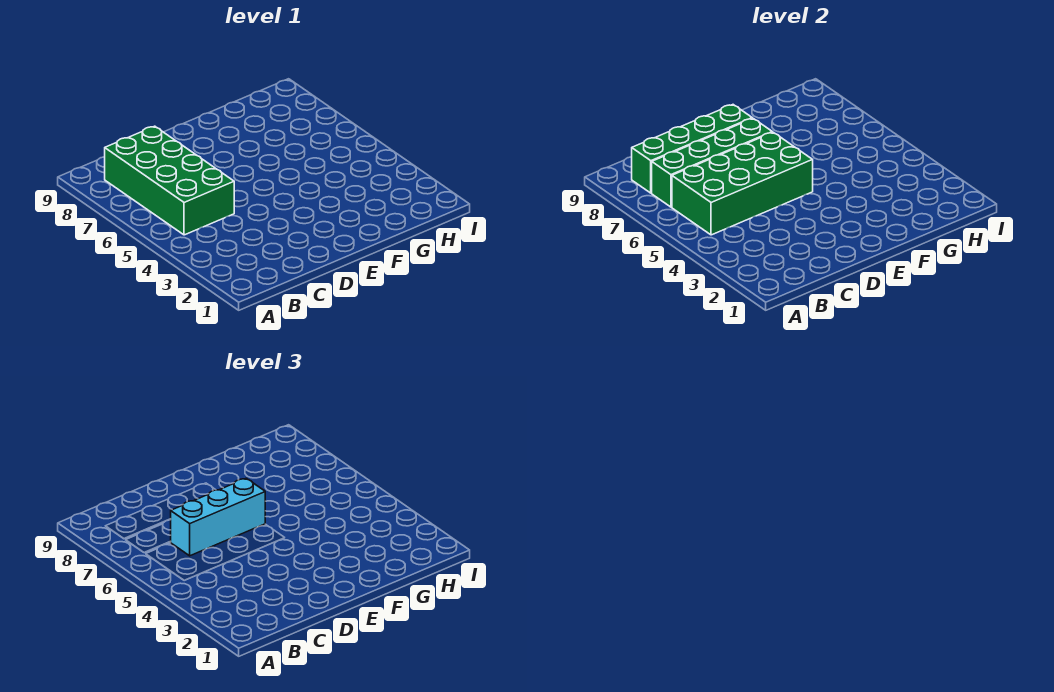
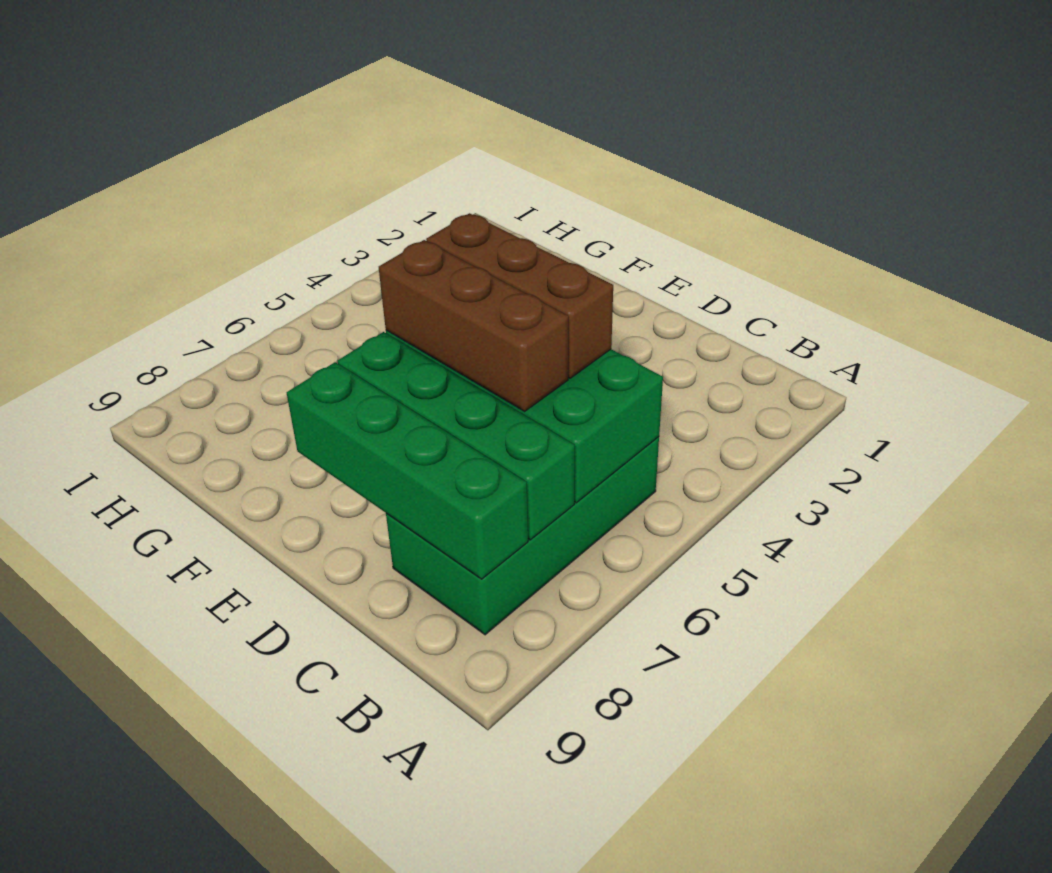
none -> brown brick C5:E5 level 3
cyan brick C6:E6 level 3 -> brown brick C6:E6 level 3

